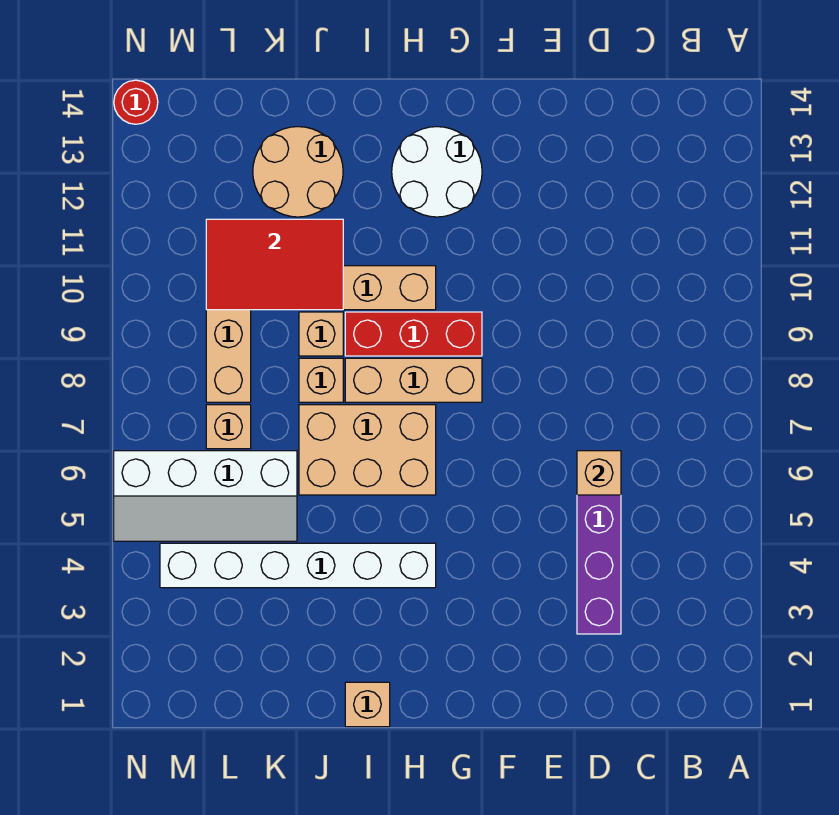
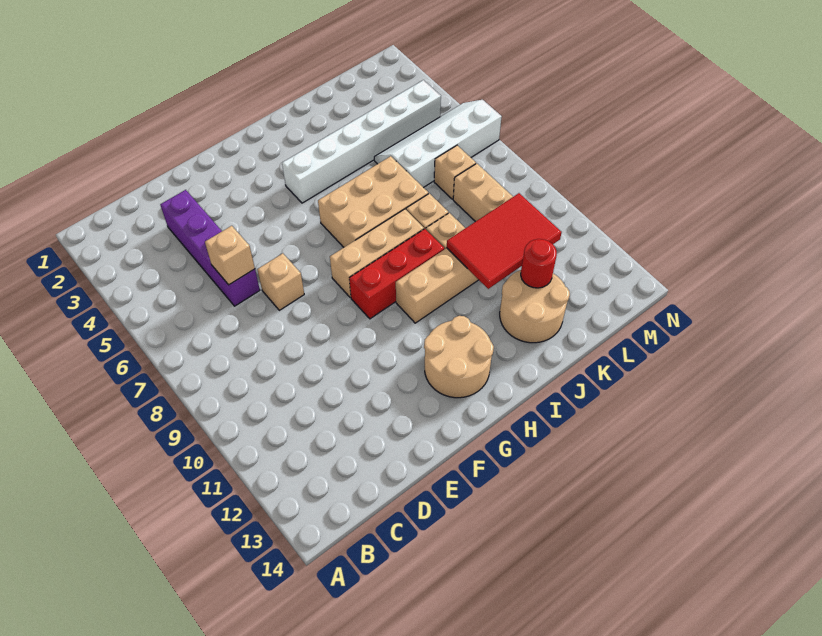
white round brick G12:H13 level 1 -> tan round brick G12:H13 level 1
tan brick I1 level 1 -> tan brick E7 level 1
red round brick N14 level 1 -> red round brick K12 level 2

